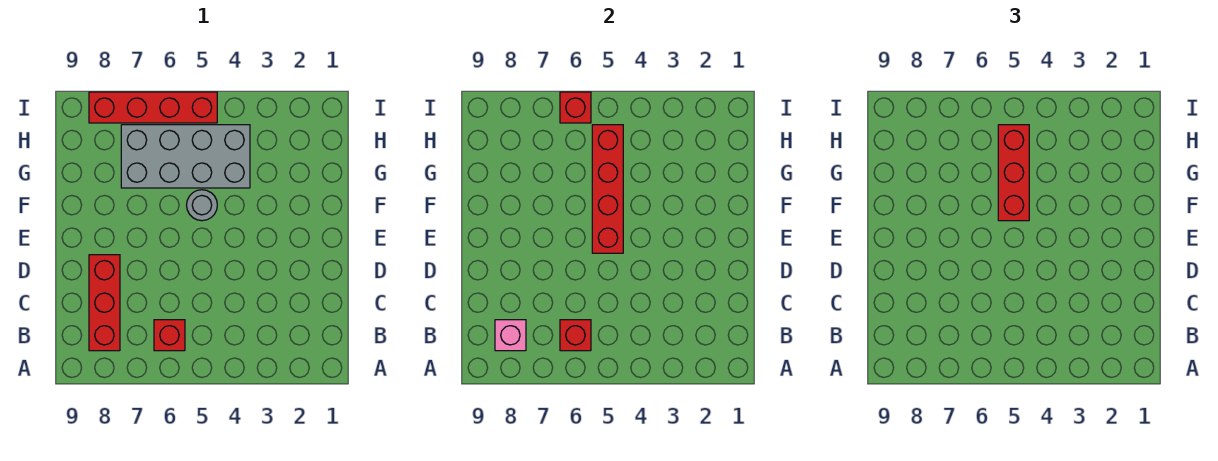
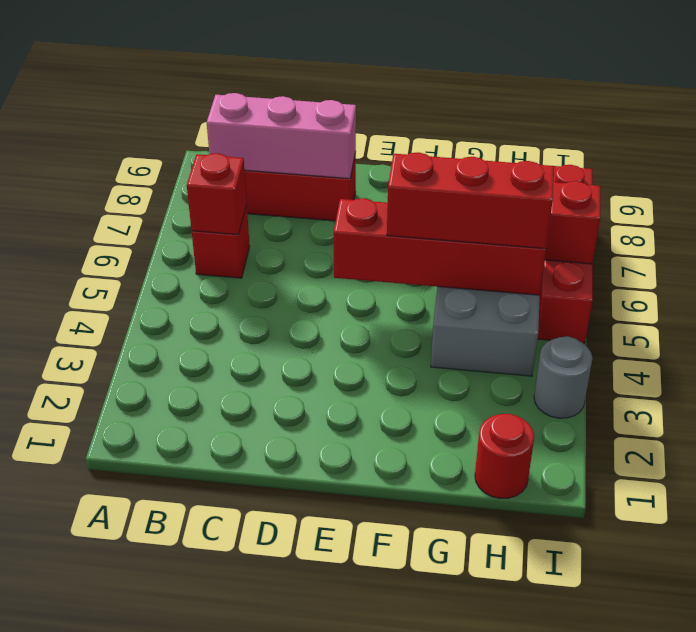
pink brick B8 level 2 -> pink brick B8:D8 level 2
grey round brick F5 level 1 -> grey round brick I3 level 1
none -> red round brick H1 level 1

